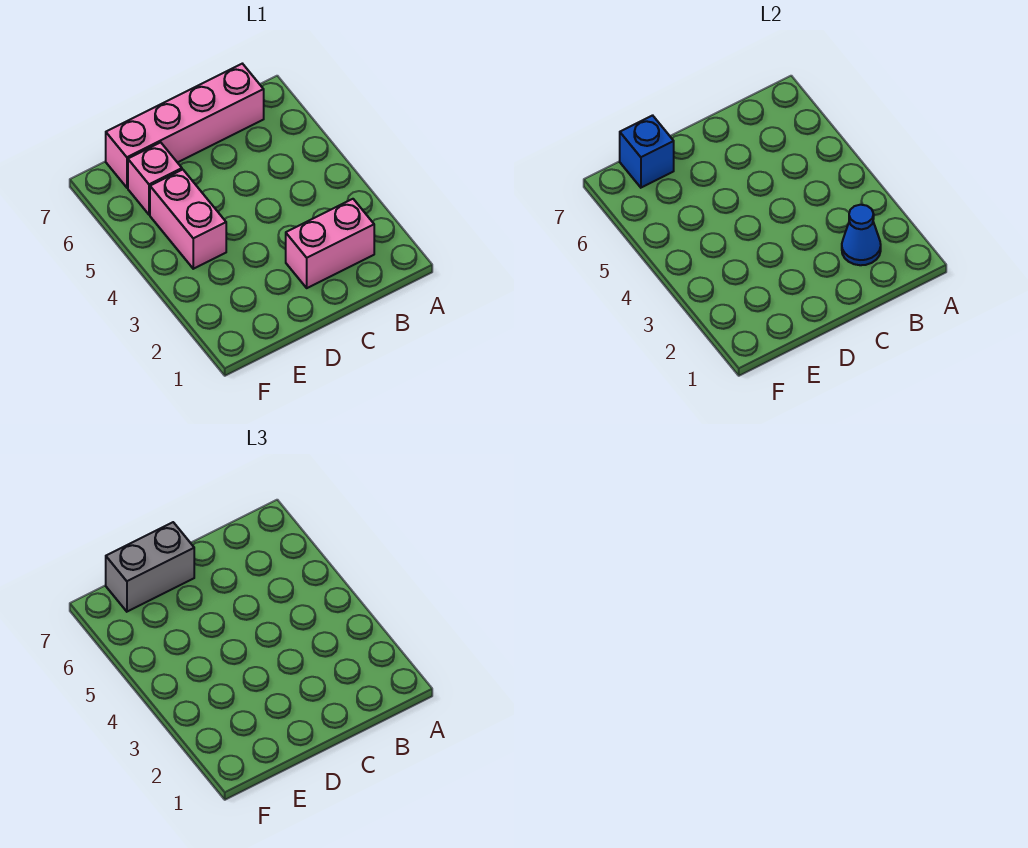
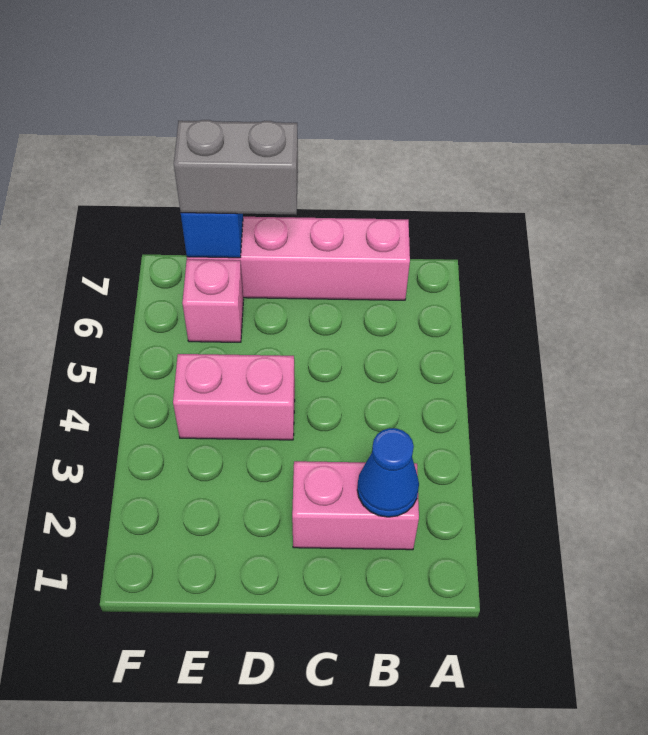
pink brick E4:E5 level 1 -> pink brick D4:E4 level 1

